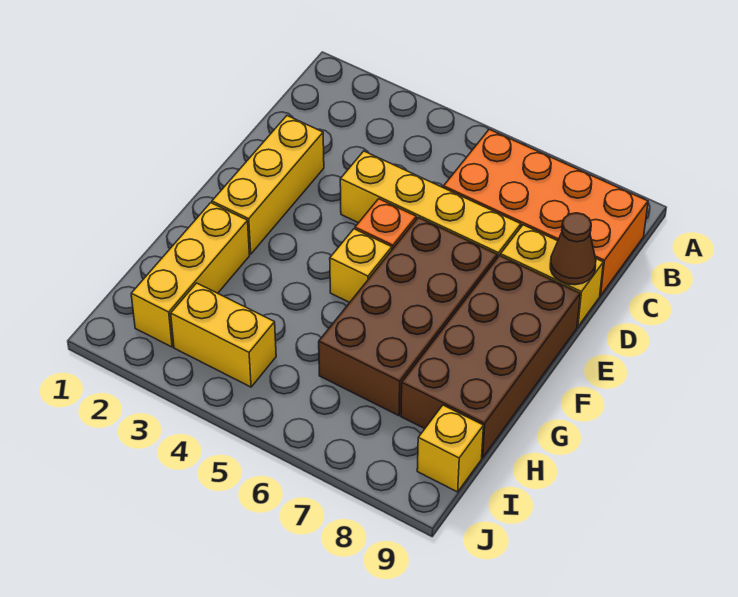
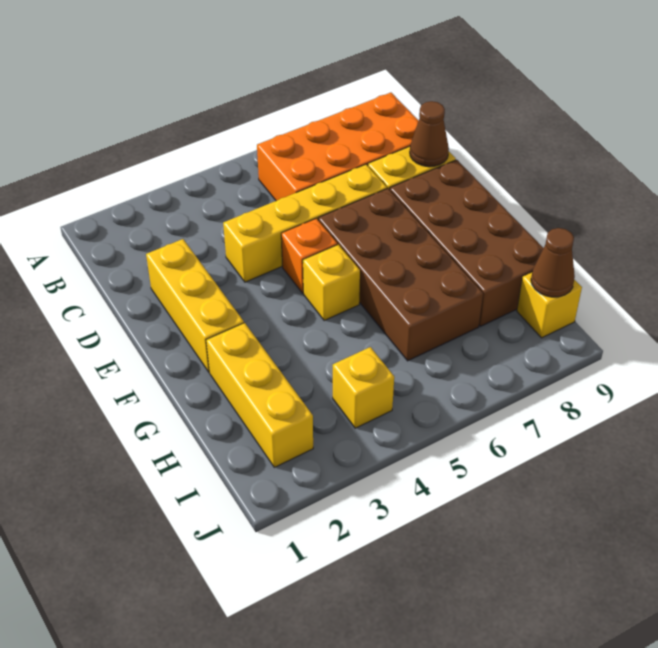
yellow brick I3:I4 level 1 -> yellow brick I4 level 1
none -> brown cone I9 level 2

